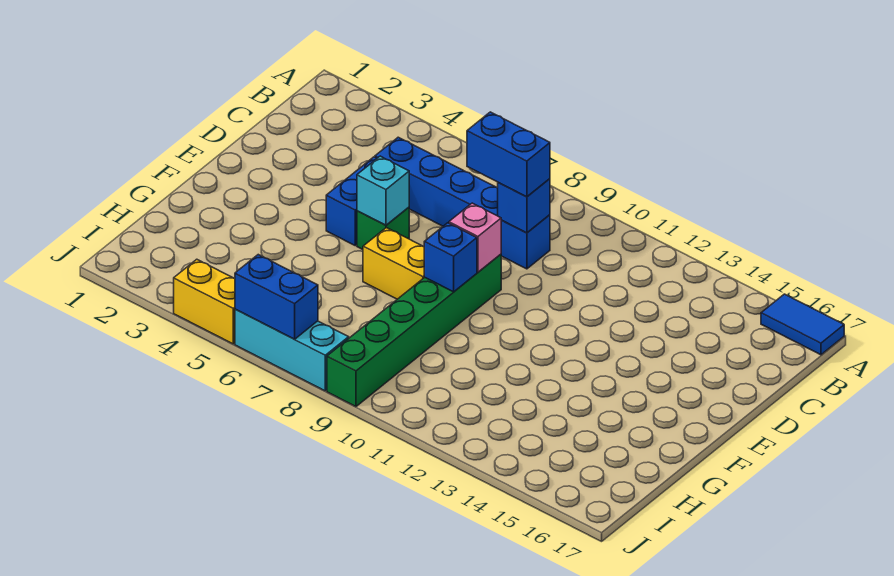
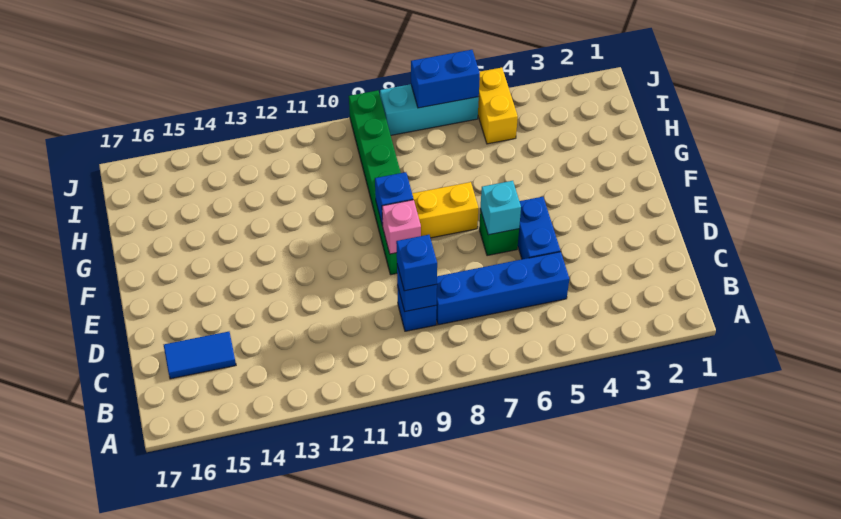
blue tile A16:A17 level 1 -> blue tile C15:C16 level 1
blue brick C8:C9 level 3 -> blue brick C9 level 3
yellow brick J4:J5 level 1 -> yellow brick I5:J5 level 1

